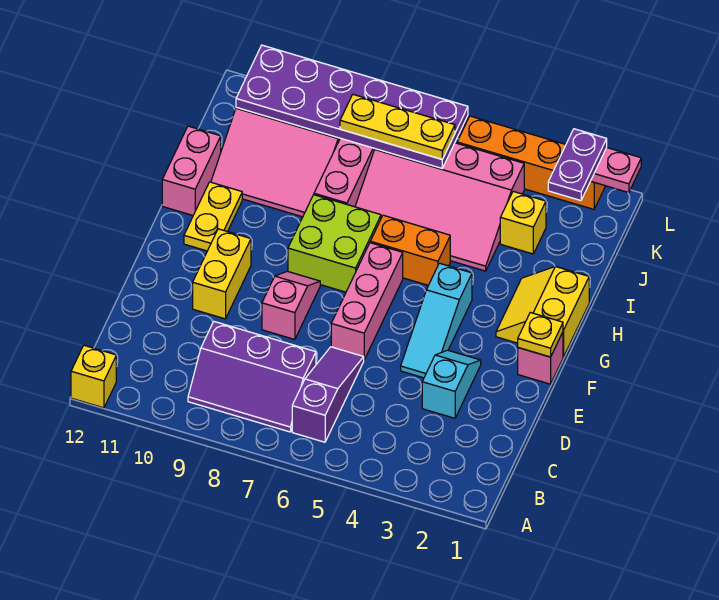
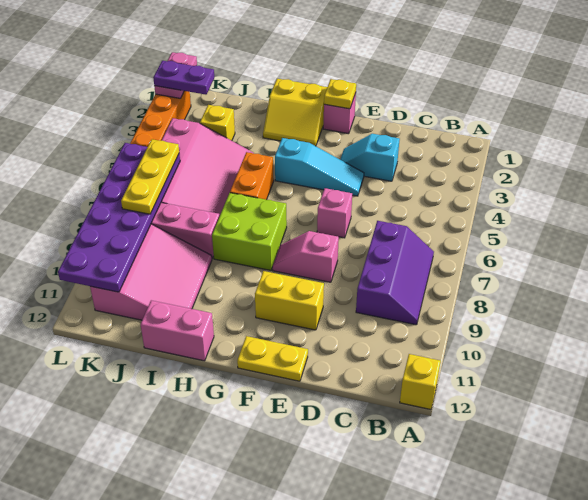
purple slope B6:D6 level 1 top B -> none
pink brick E6:G6 level 1 -> pink brick E6 level 1
yellow plate G11:H11 level 1 -> yellow plate E12:F12 level 1

